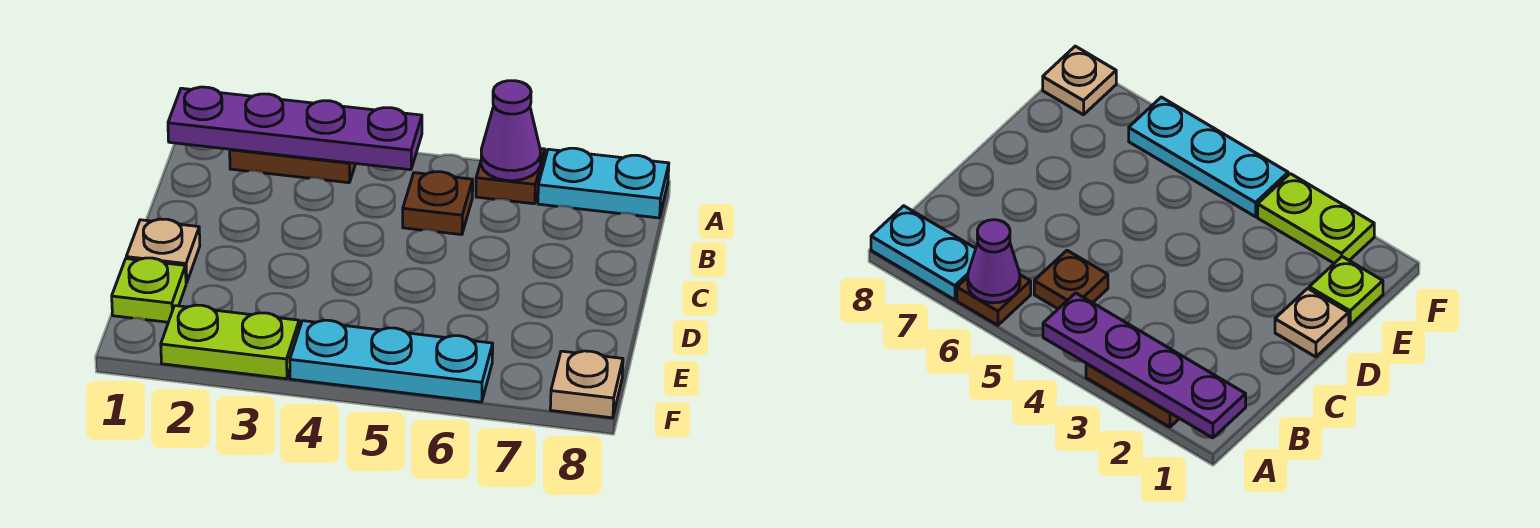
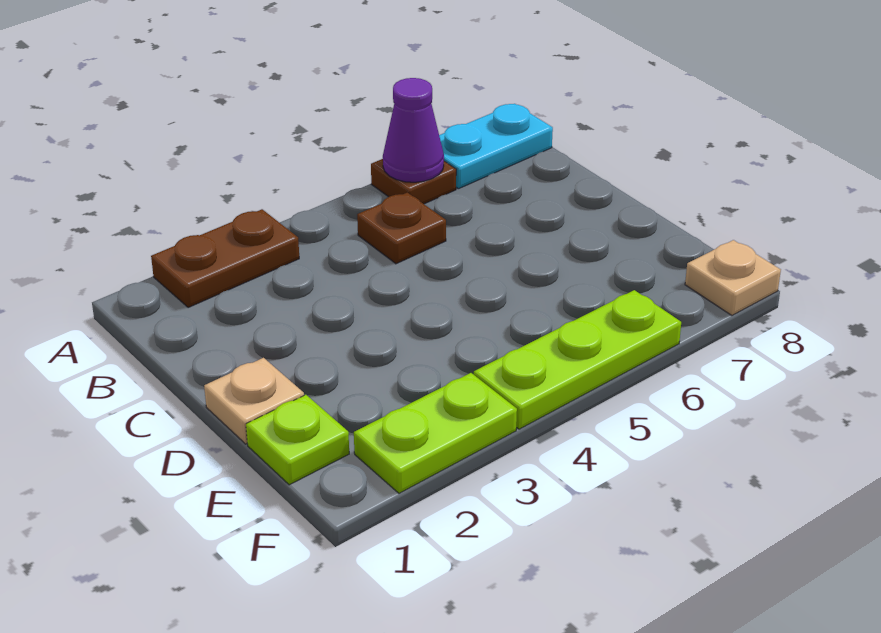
purple plate A1:A4 level 2 -> none
cyan plate F4:F6 level 1 -> lime plate F4:F6 level 1

